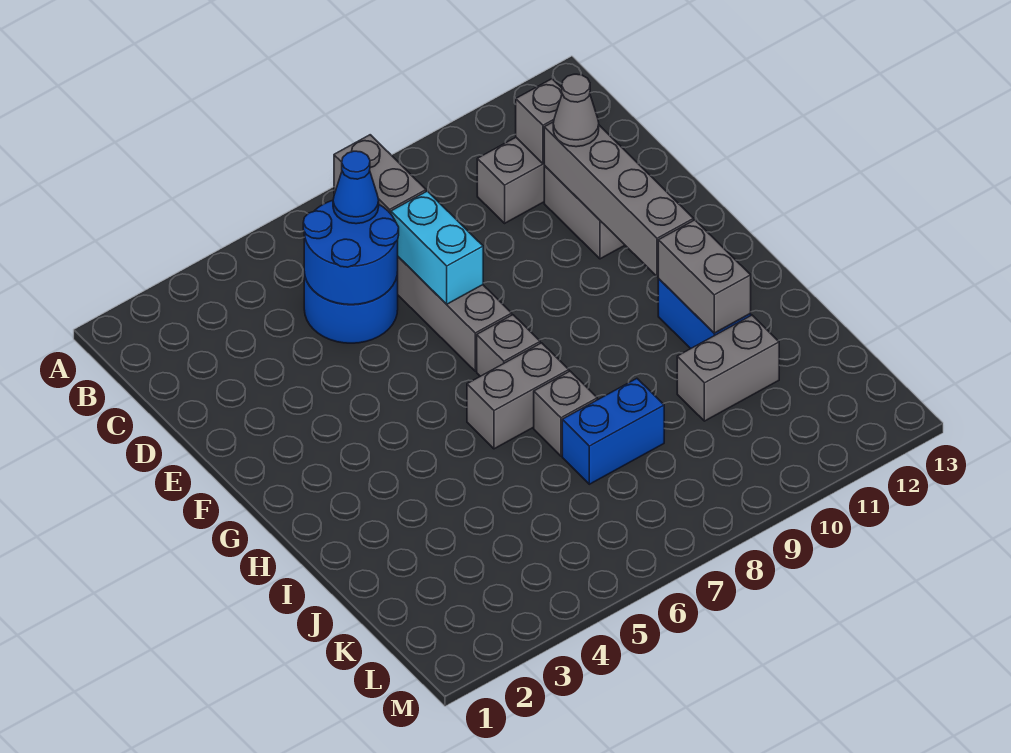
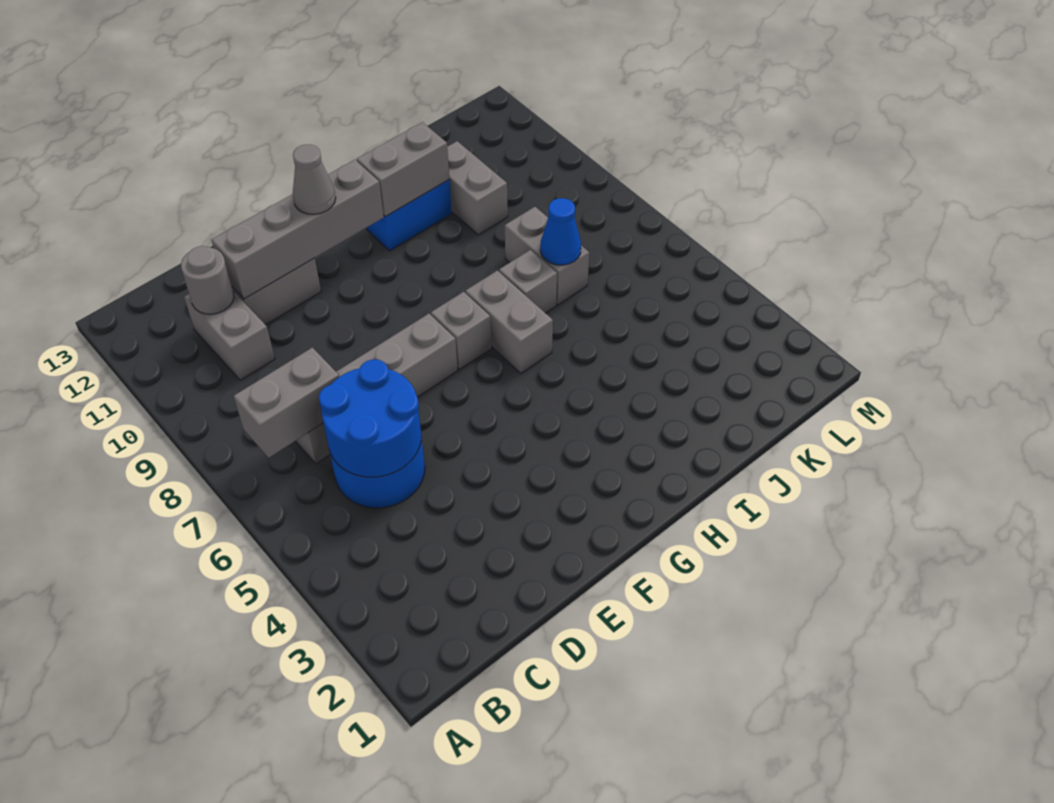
blue cone C6 level 3 -> blue cone J7 level 2
grey brick C11 level 2 -> grey round brick C11 level 2
cyan brick D7:E7 level 2 -> none
grey cone D11 level 3 -> grey cone F11 level 3
blue brick J7:J8 level 1 -> grey brick J7:J8 level 1

